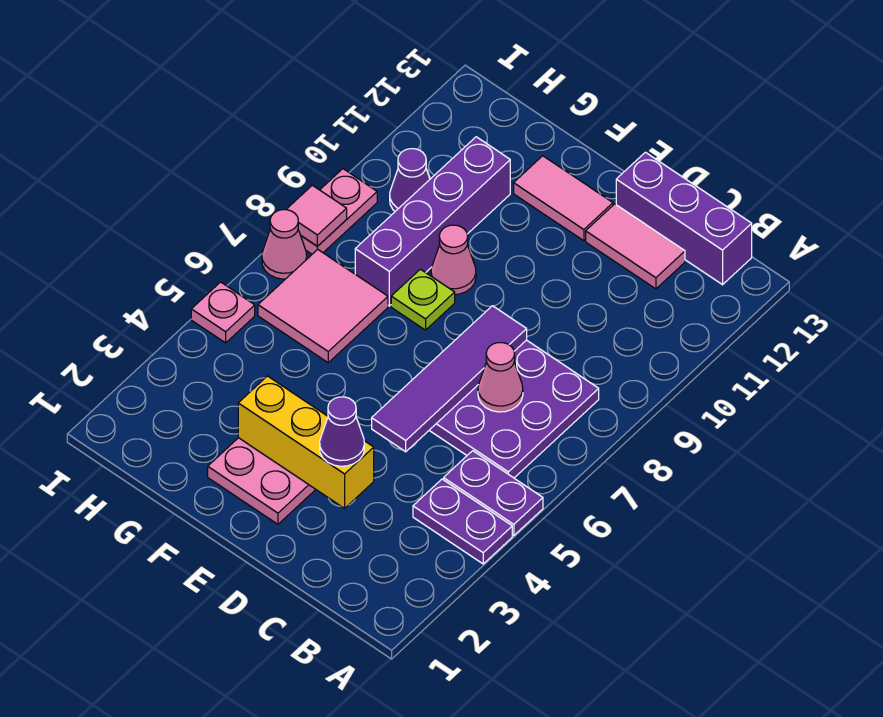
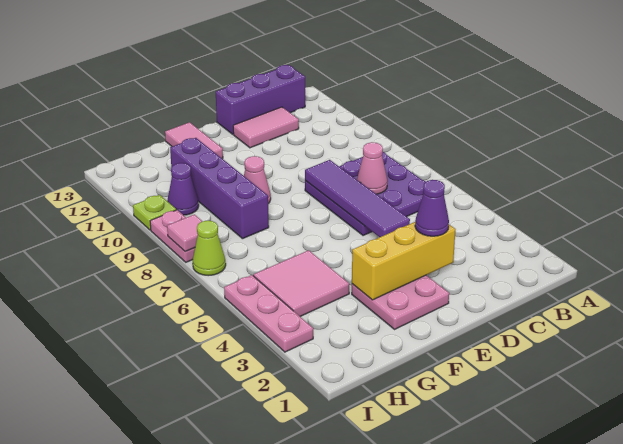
purple plate A4:B4 level 1 -> none
purple plate A5:B5 level 1 -> none
pink tile E12:F12 level 1 -> pink tile F12:F13 level 1
lime plate F8 level 1 -> lime plate I10 level 1
pink tile G6:H7 level 1 -> pink tile G4:H5 level 1
pink plate I5 level 1 -> pink plate I3:I5 level 1
pink cone I7 level 1 -> lime cone I7 level 1

